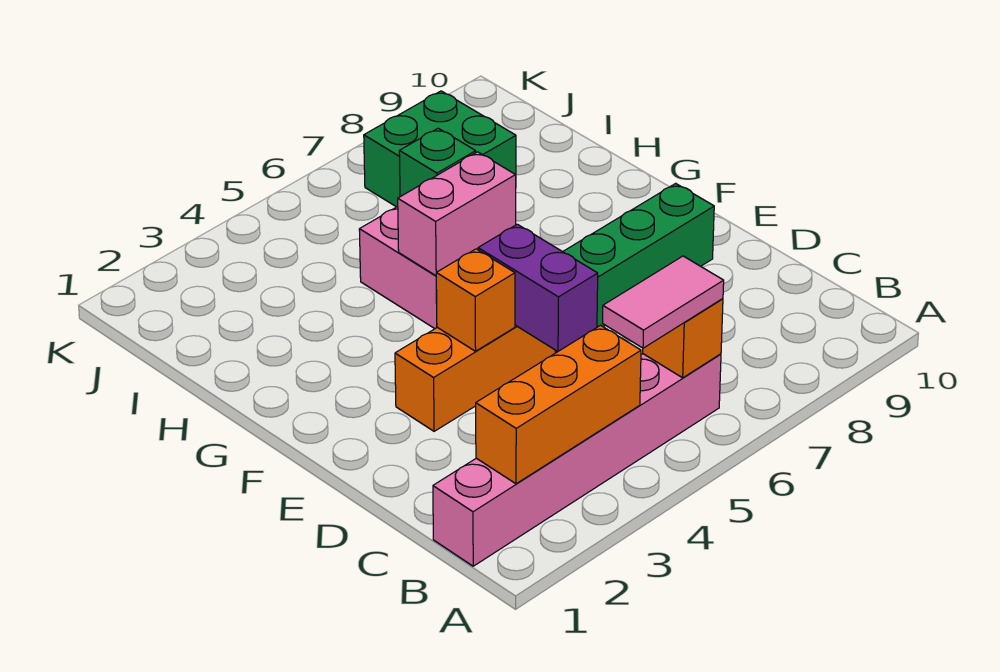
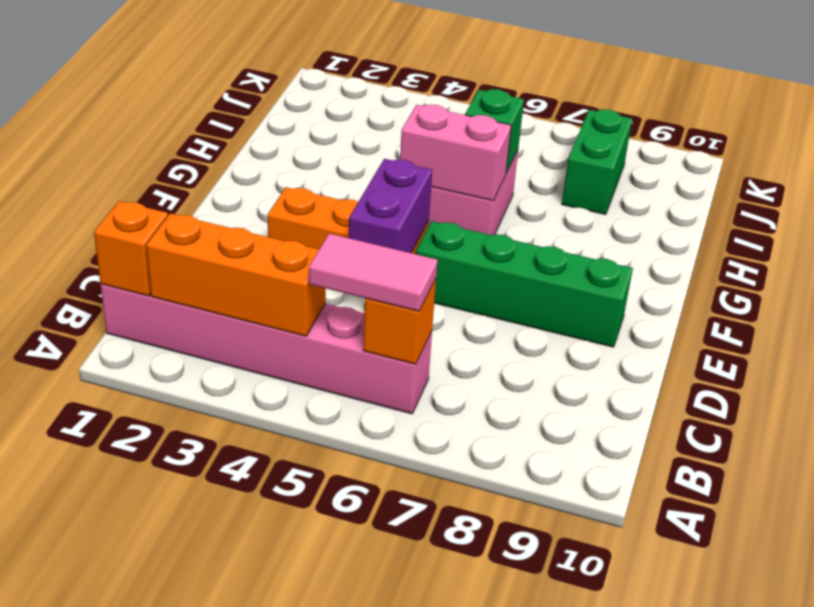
orange brick E4 level 2 -> orange brick B1 level 2
green brick I7:J8 level 1 -> green brick I8:J8 level 1

